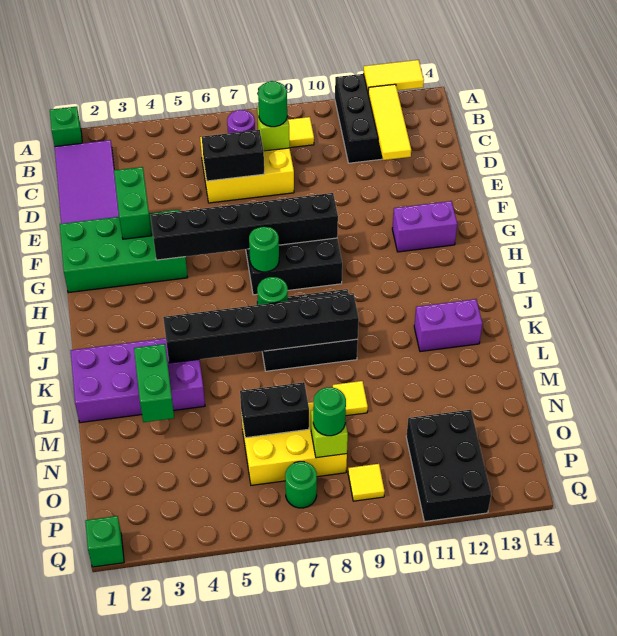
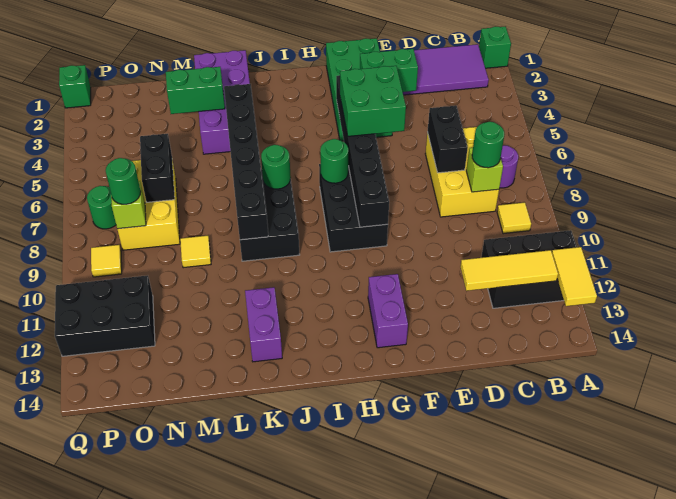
none -> green brick F5:G6 level 3

